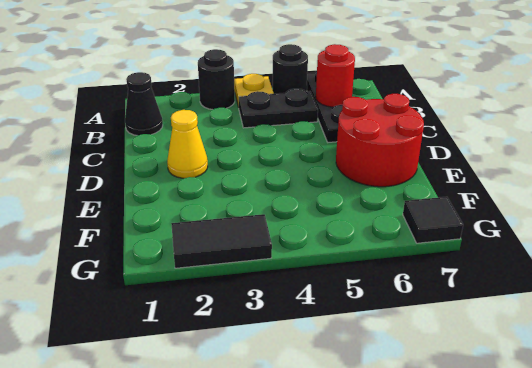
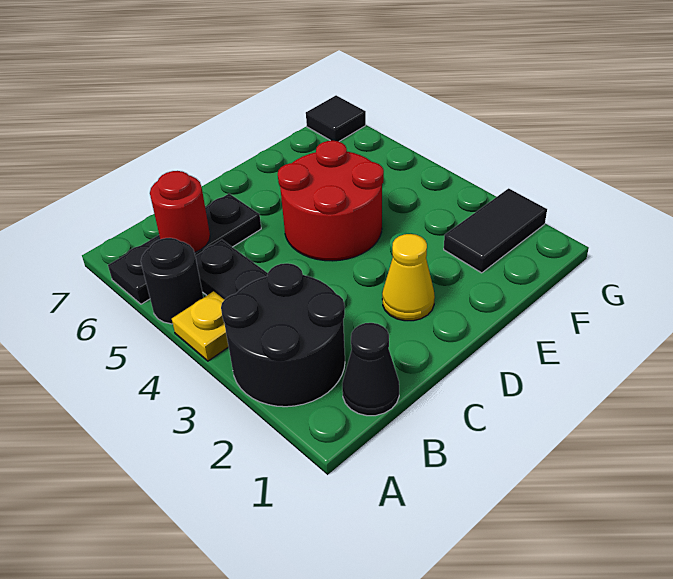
black round brick A3 level 1 -> black round brick A2:B3 level 1
red round brick D6:E7 level 1 -> red round brick D4:E5 level 1
black tile G2:G3 level 1 -> black tile F2:G2 level 1

